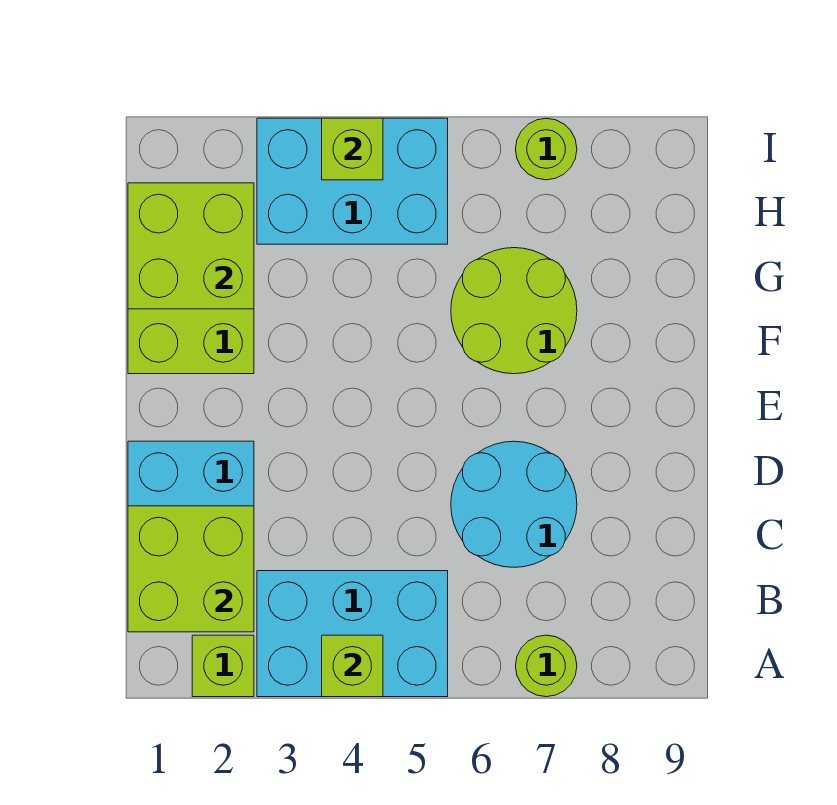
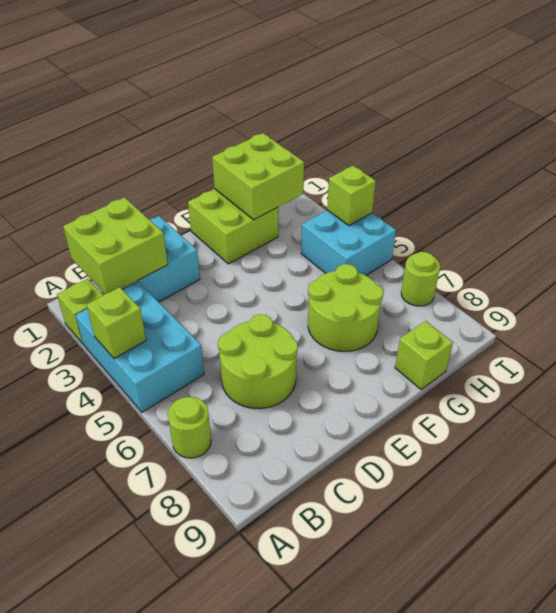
cyan round brick C6:D7 level 1 -> lime round brick C6:D7 level 1
none -> lime brick G9 level 1
cyan brick H3:I5 level 1 -> cyan brick H4:I5 level 1

